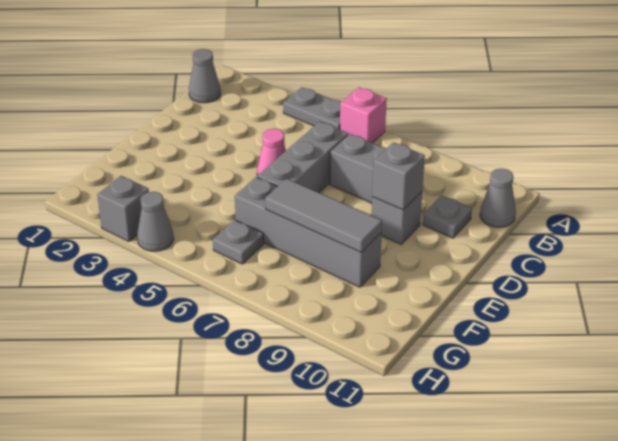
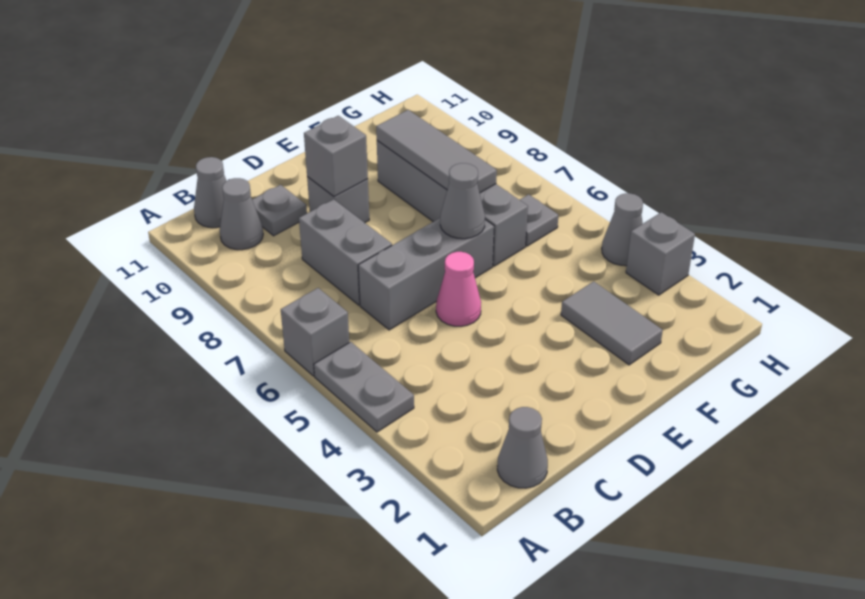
pink brick A6 level 1 -> grey brick A6 level 1
none -> grey cone B10 level 1
none -> grey cone E6 level 2
none -> grey tile F2:F3 level 1

